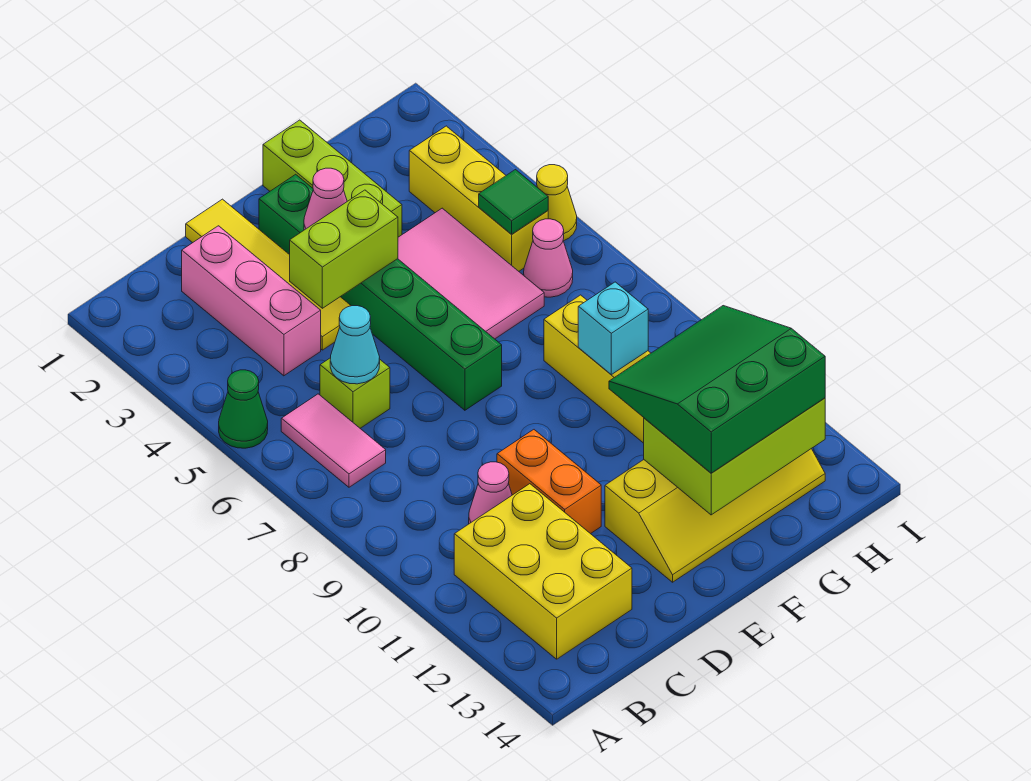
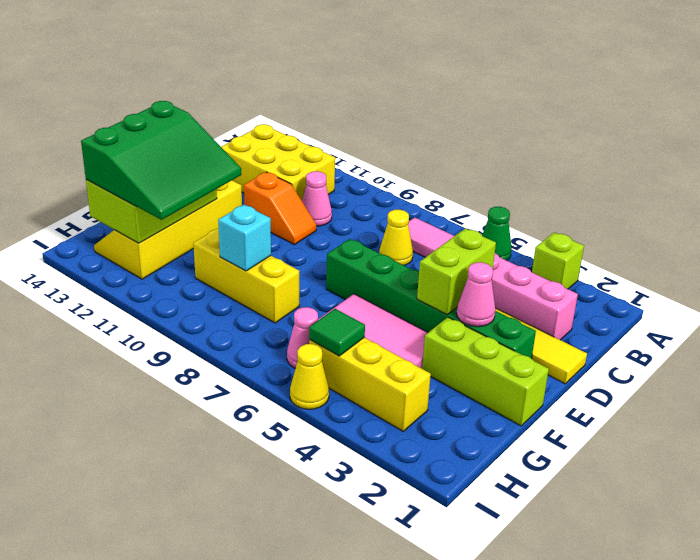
lime brick C6 level 1 -> lime brick A3 level 1
cyan cone C6 level 2 -> none
none -> yellow cone C7 level 1
orange brick D10:D11 level 1 -> orange slope D10:D11 level 1 top 11

